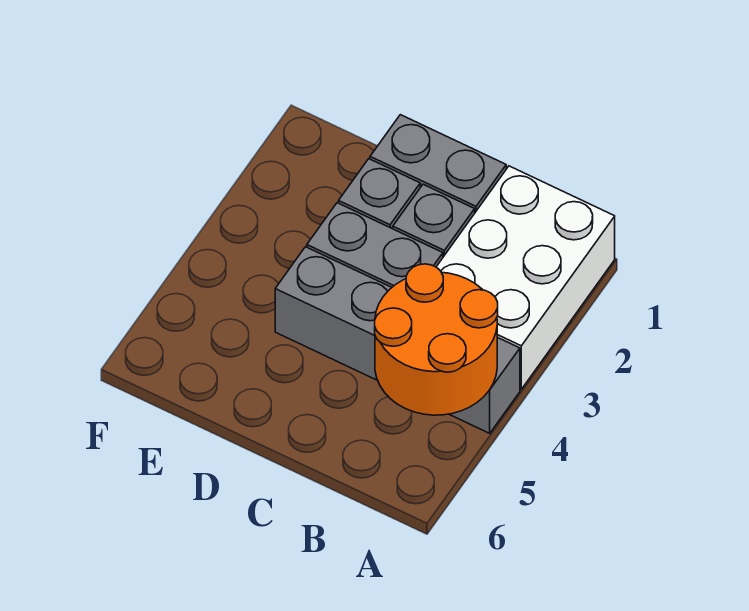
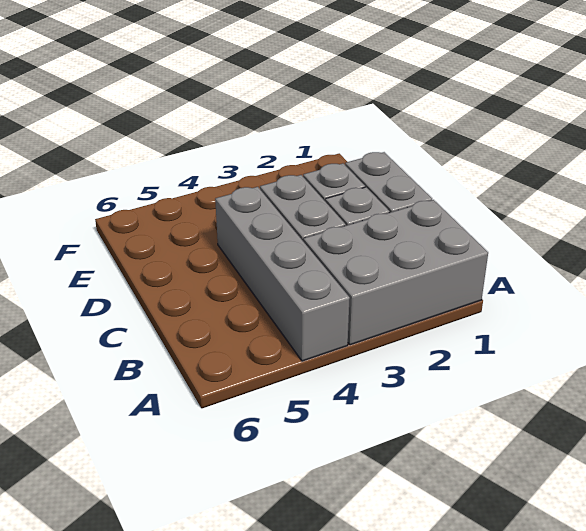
white brick A1:B3 level 1 -> grey brick A1:B3 level 1
orange round brick A4:B5 level 2 -> none

